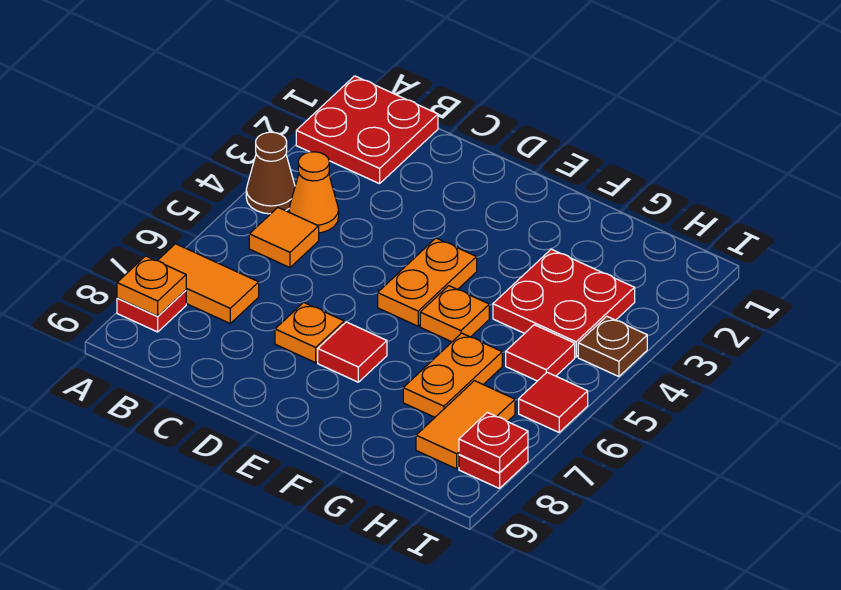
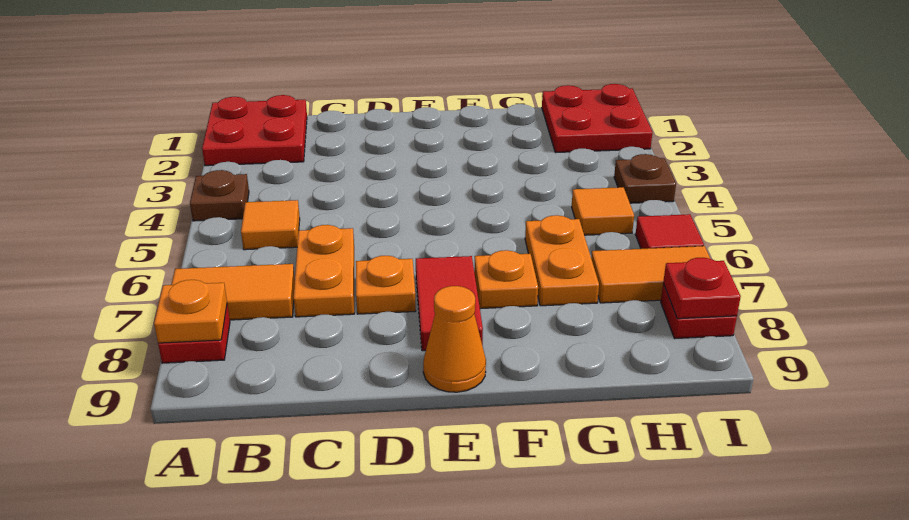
brown cone A4 level 1 -> brown plate A4 level 1
orange cone B4 level 1 -> orange cone E9 level 1
orange plate E4:E5 level 1 -> orange plate C6:C7 level 1
red tile E7 level 1 -> red tile E7:E8 level 1
orange plate F5 level 1 -> orange plate F7 level 1
red plate G3:H4 level 1 -> red plate H1:I2 level 1
red tile H5 level 1 -> orange tile H5 level 1
orange tile H7:H8 level 1 -> orange tile H7:I7 level 1

